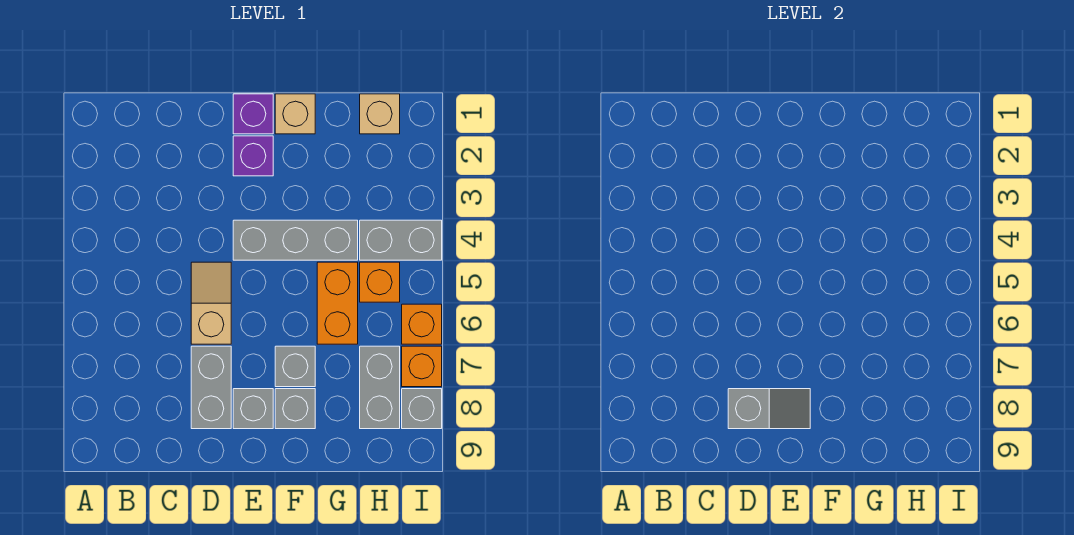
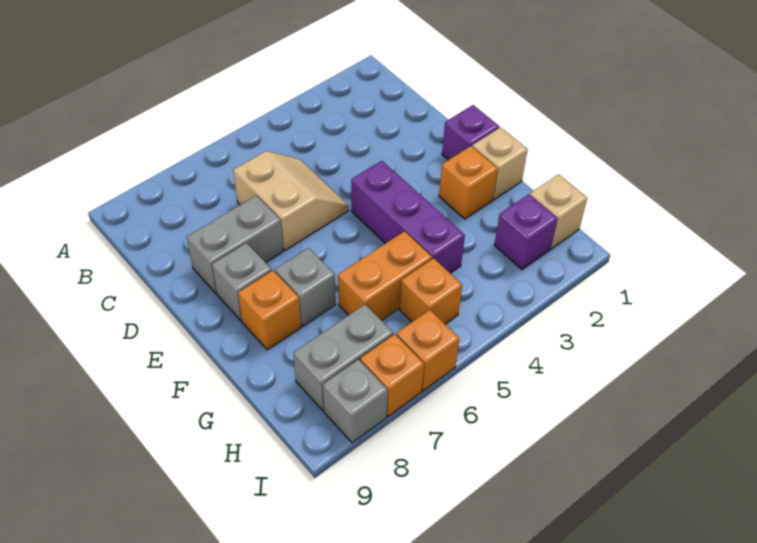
tan slope D5:D6 level 1 top 6 -> tan slope C5:D6 level 1 top 6
grey slope D8:E8 level 2 top D -> none
purple brick E2 level 1 -> purple brick H2 level 1
grey brick E4:G4 level 1 -> purple brick E4:G4 level 1
none -> orange brick F2 level 1
grey brick F8 level 1 -> orange brick F8 level 1
grey brick H4:I4 level 1 -> none

